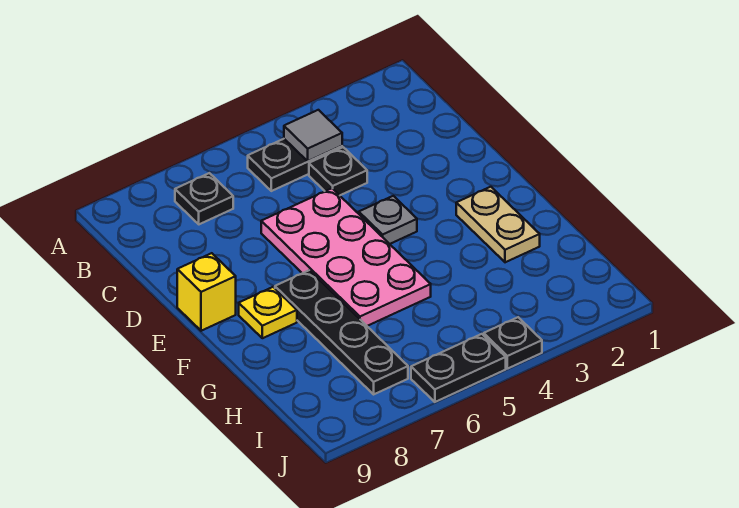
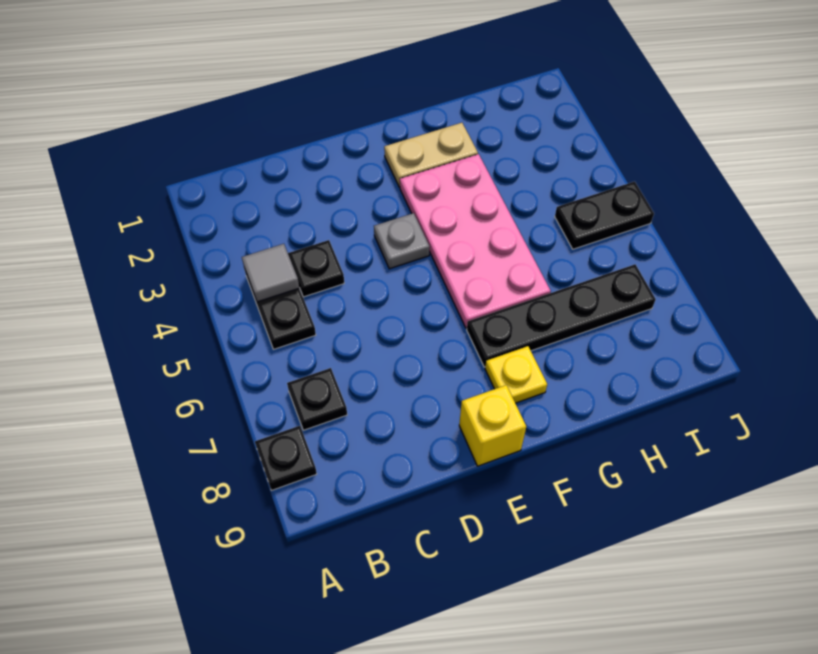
pink plate D5:G6 level 1 -> pink plate F3:G6 level 1
black plate J4 level 1 -> black plate A8 level 1
black plate J5:J6 level 1 -> black plate I5:J5 level 1

